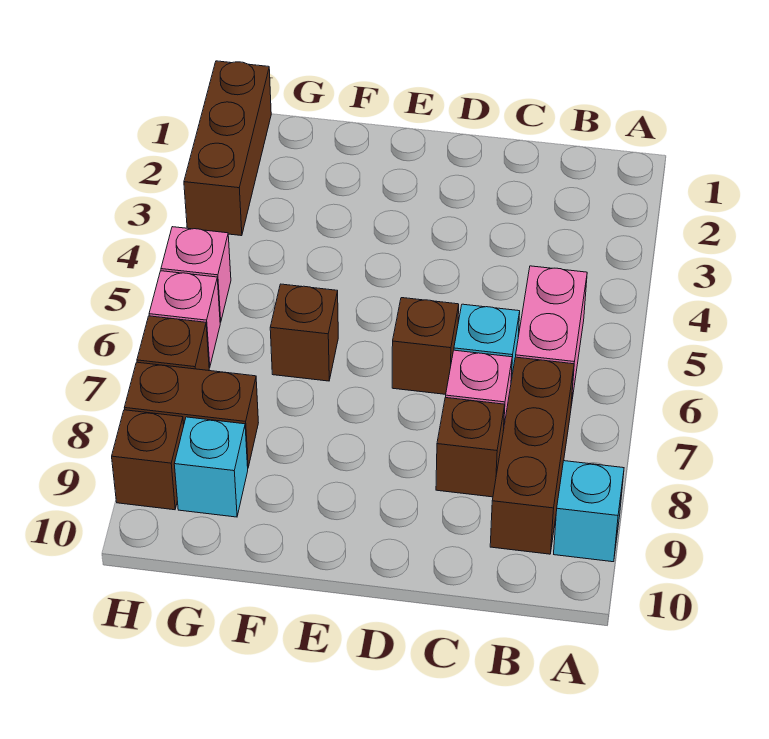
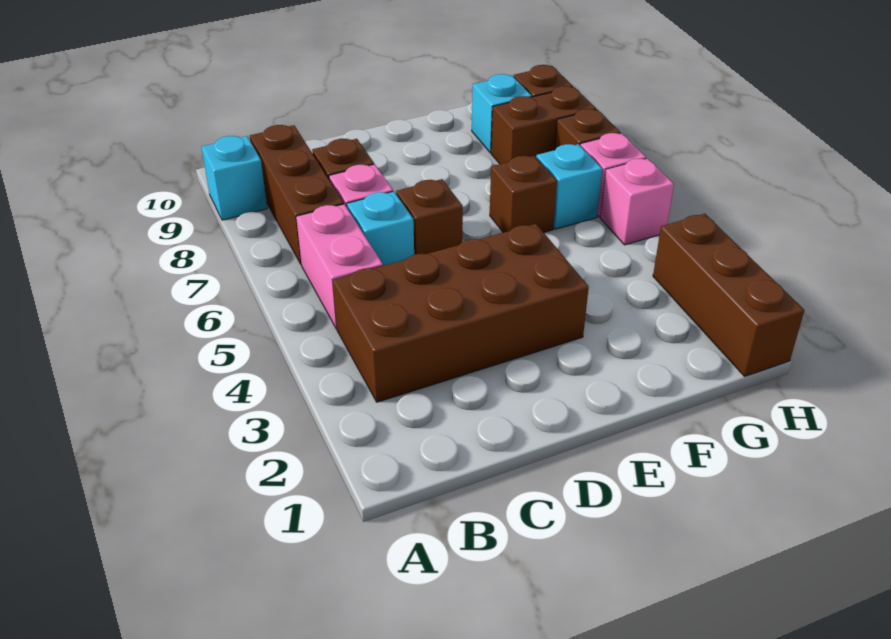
none -> brown brick B3:E4 level 1
none -> cyan brick G6 level 1

